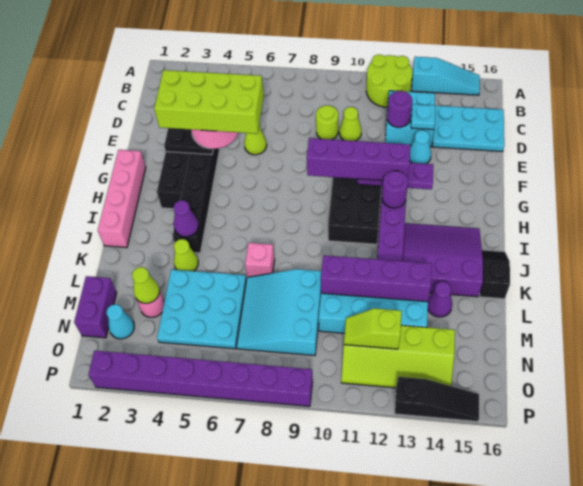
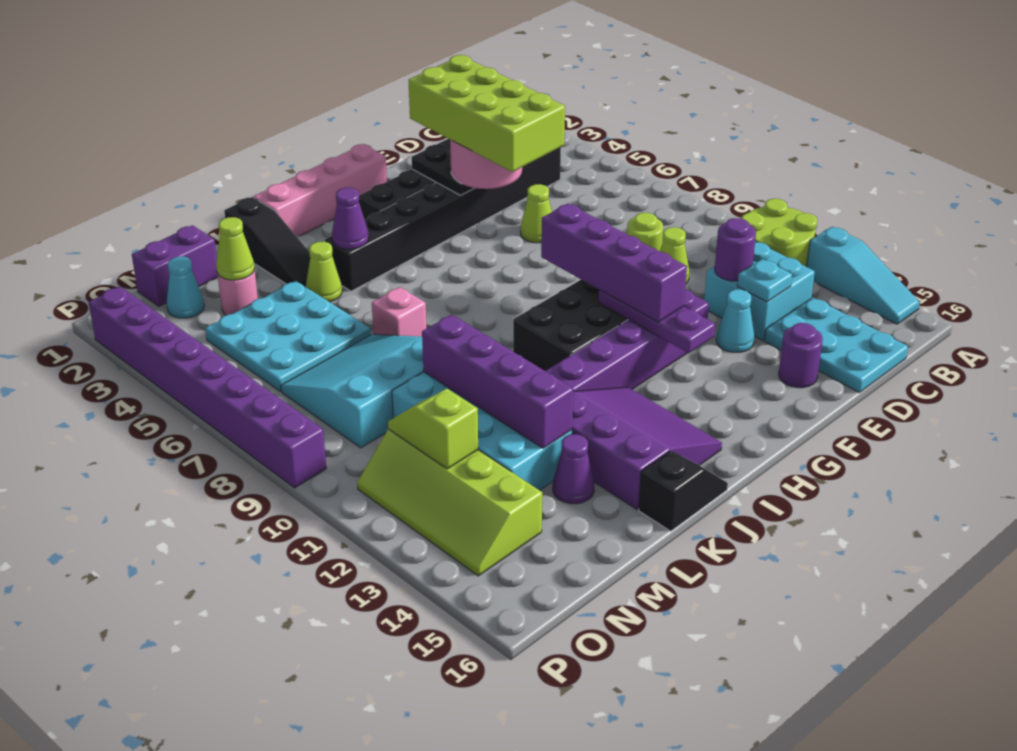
purple round brick H12 level 2 -> purple round brick E15 level 1
black slope P13:P15 level 1 top 13 -> black slope K1:K3 level 1 top 1

